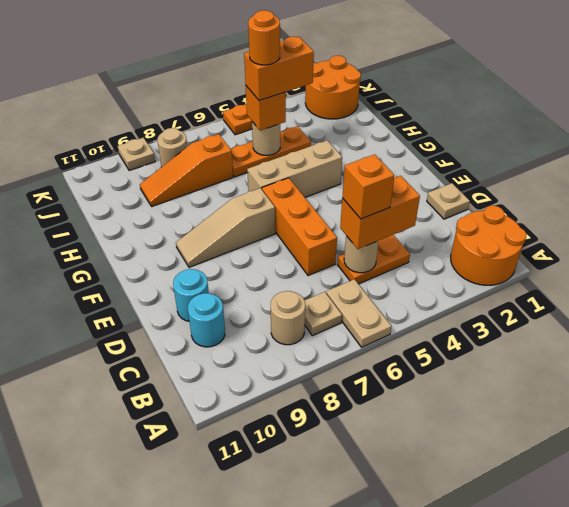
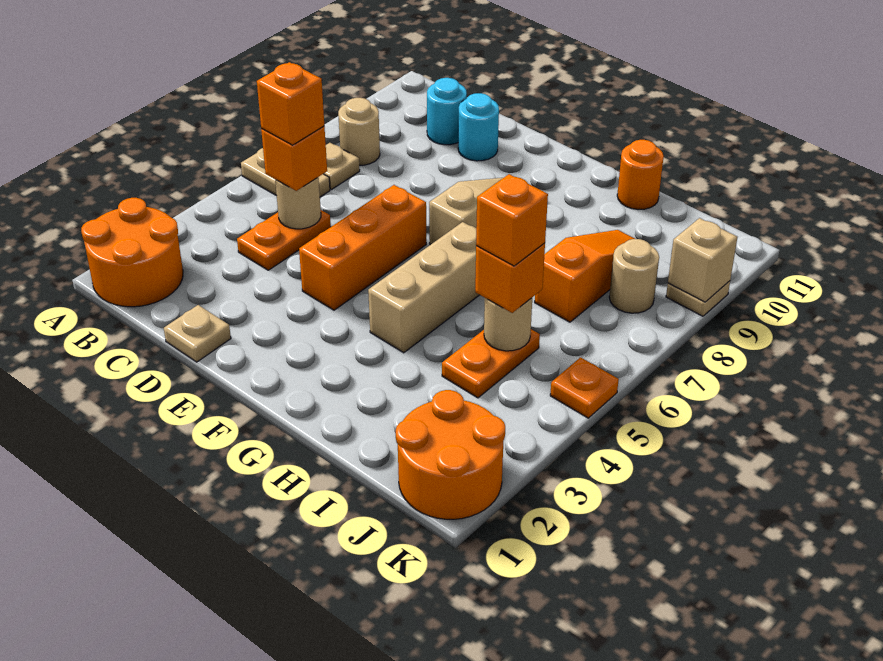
orange brick C4:C5 level 3 -> orange brick C5 level 3
orange brick D6:F6 level 1 -> orange brick E4:E6 level 1
orange plate I4:I6 level 1 -> orange plate I4:I5 level 1
orange brick I4:I5 level 4 -> orange brick I5 level 4
orange round brick I5 level 5 -> orange round brick H11 level 1
none -> tan brick K9 level 2

